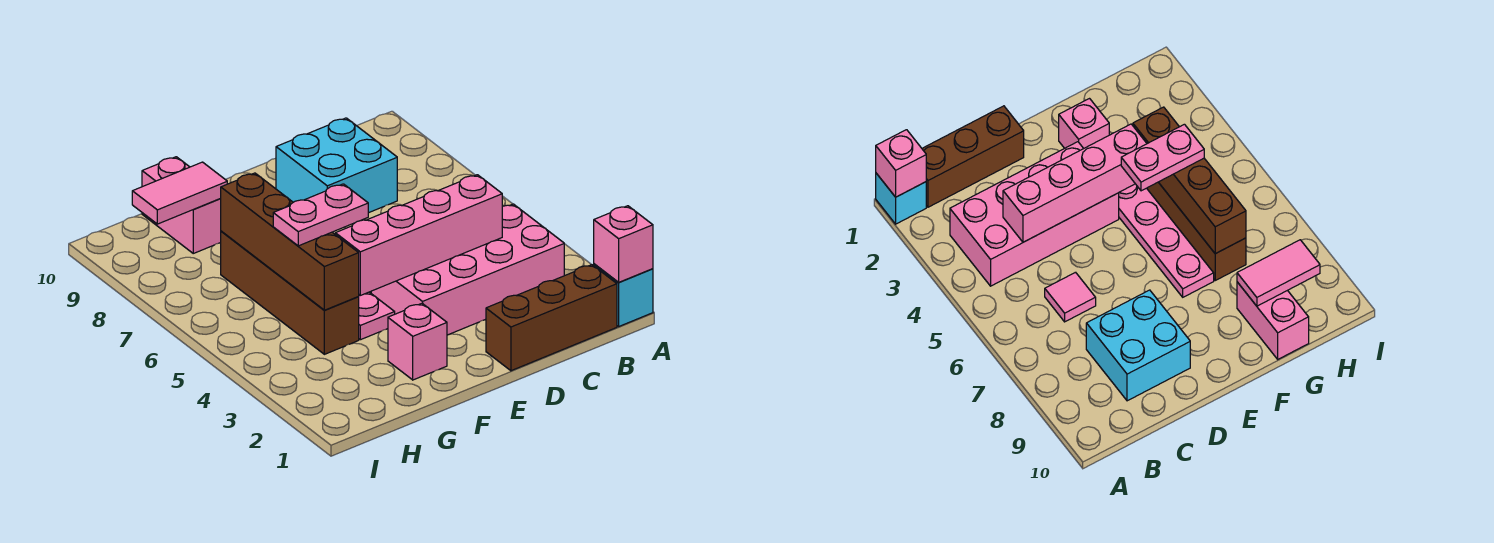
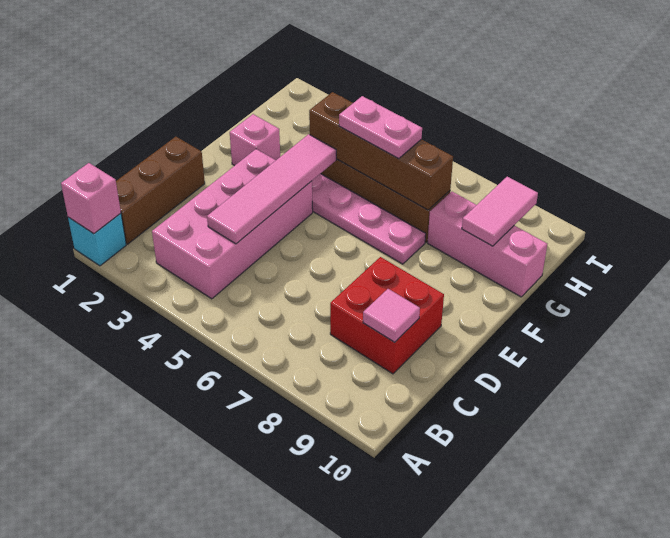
pink brick C4:F4 level 2 -> pink tile C4:F4 level 2
pink tile C6 level 1 -> pink tile C9 level 2
cyan brick C8:D9 level 1 -> red brick C8:D9 level 1
pink plate F5:G5 level 3 -> pink plate G5:G6 level 3
pink brick G9:G10 level 1 -> pink brick G8:G10 level 1

